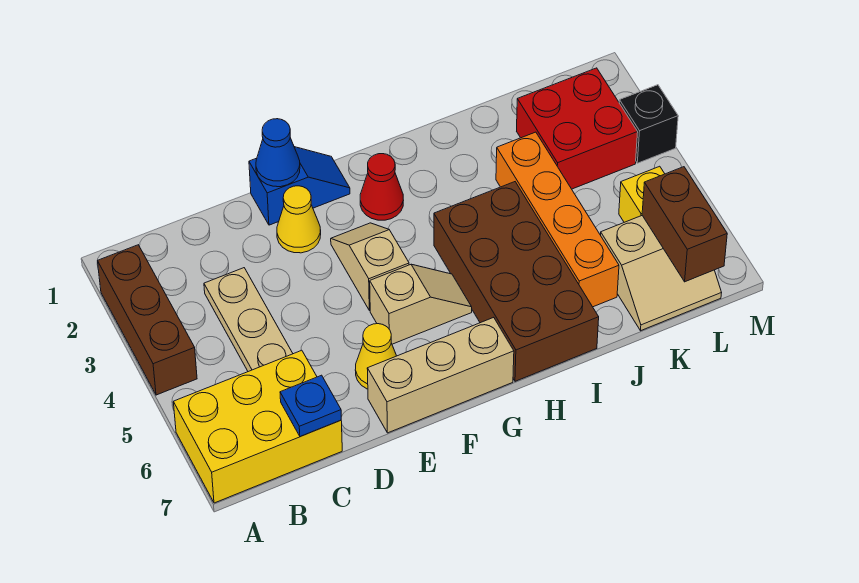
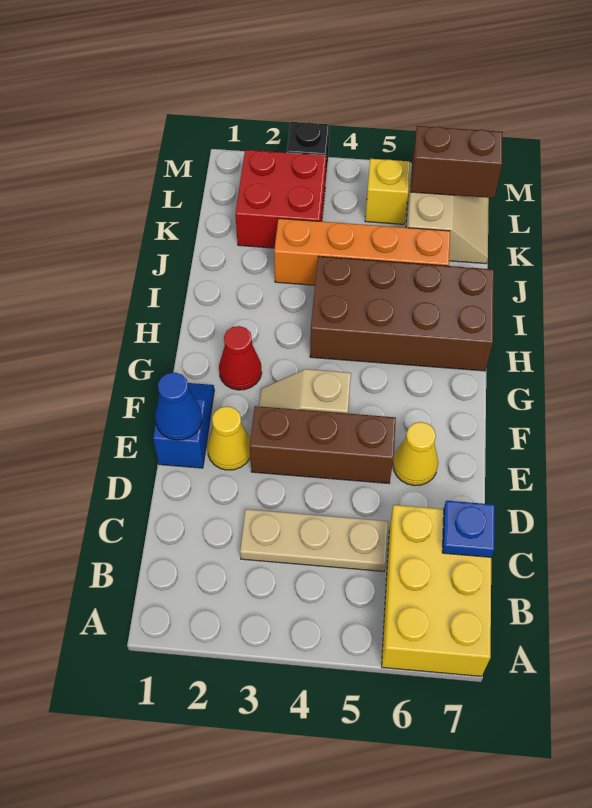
brown brick A2:A4 level 1 -> brown brick E3:E5 level 1
tan brick E7:G7 level 1 -> none
tan slope F5:G5 level 1 top F -> none

